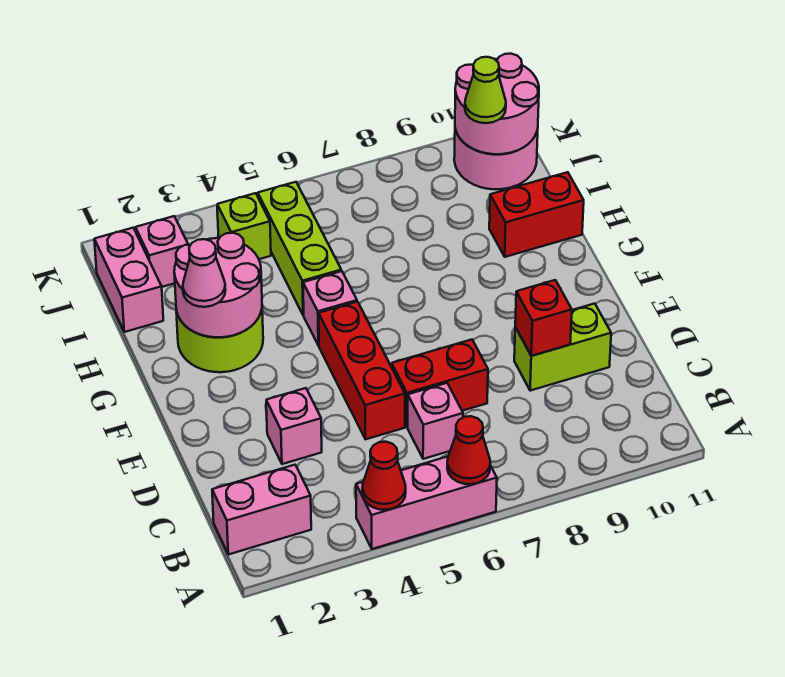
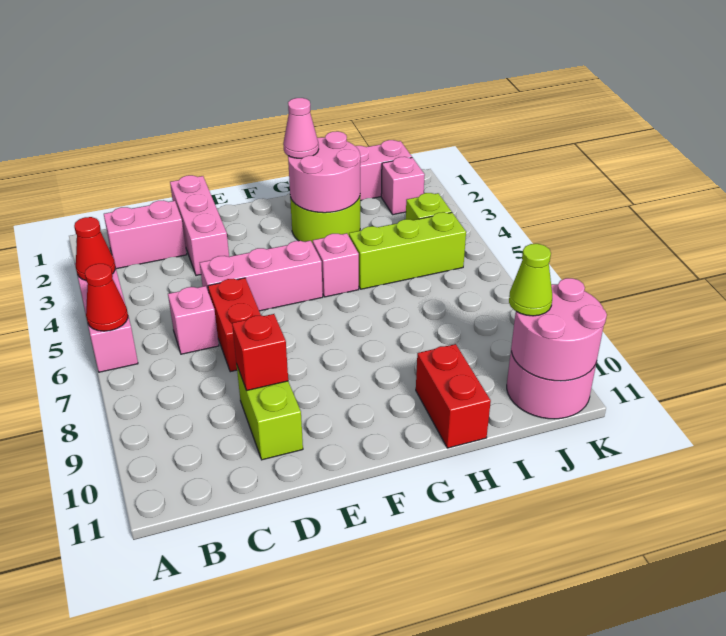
pink brick B1:B2 level 1 -> pink brick B2:C2 level 1
pink brick D3 level 1 -> pink brick D1:D3 level 1
red brick D5:F5 level 1 -> pink brick D5:F5 level 1

